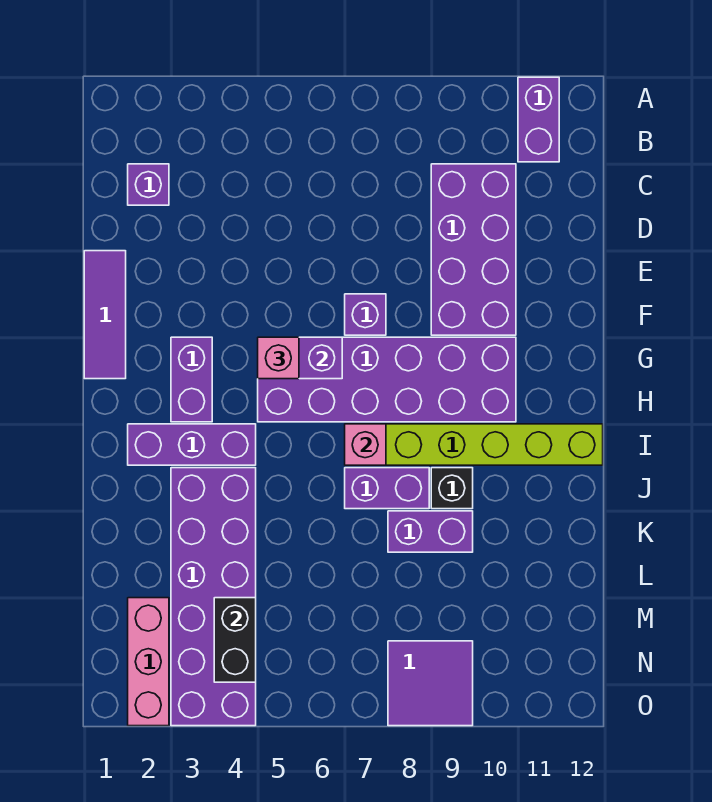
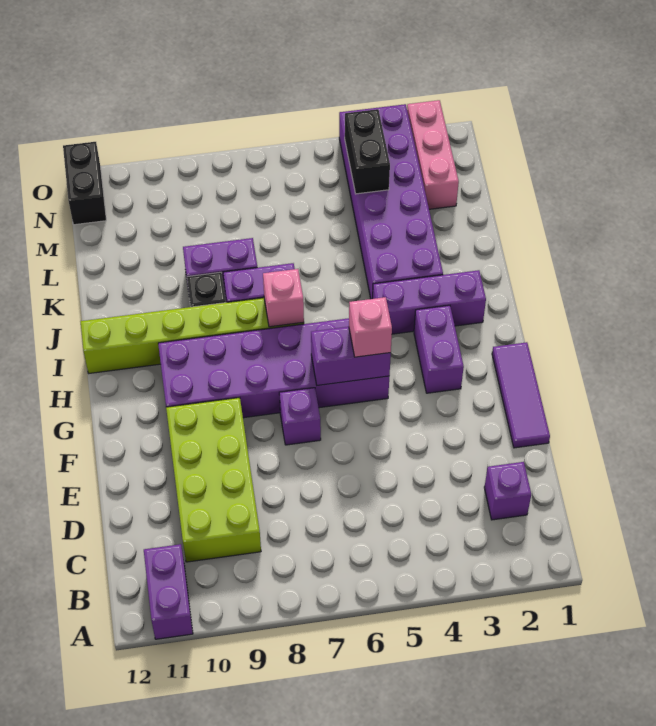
purple brick C9:F10 level 1 -> lime brick C9:F10 level 1
purple tile N8:O9 level 1 -> none
none -> black brick N12:O12 level 1

